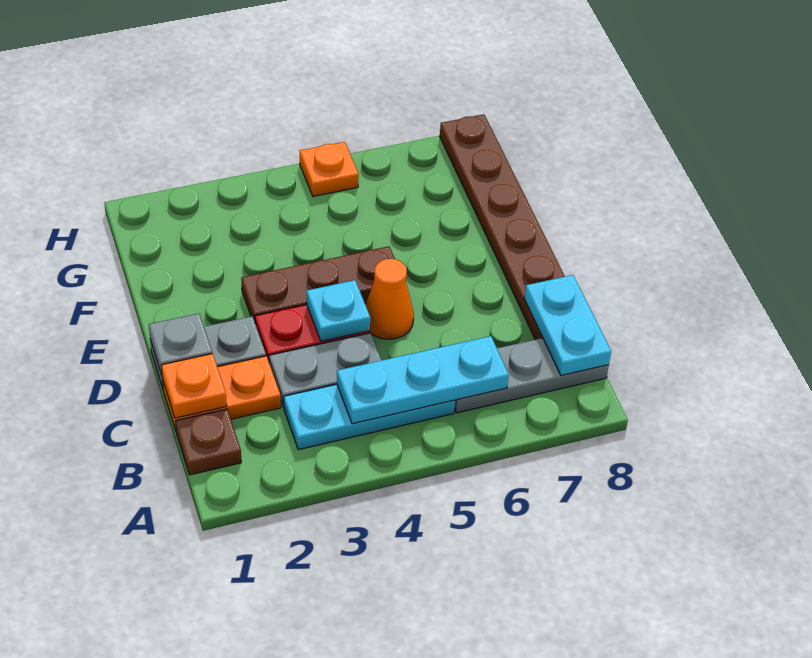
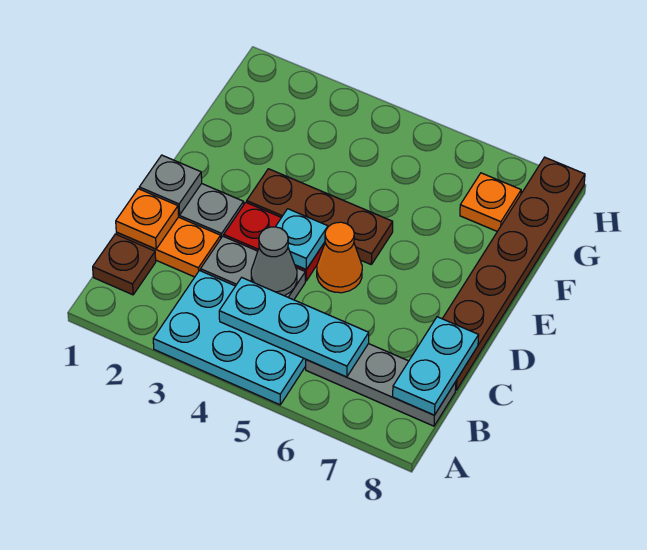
cyan plate B3:B5 level 1 -> cyan plate A3:B5 level 1
none -> grey cone C4 level 2
orange plate H5 level 1 -> orange plate G7 level 1

